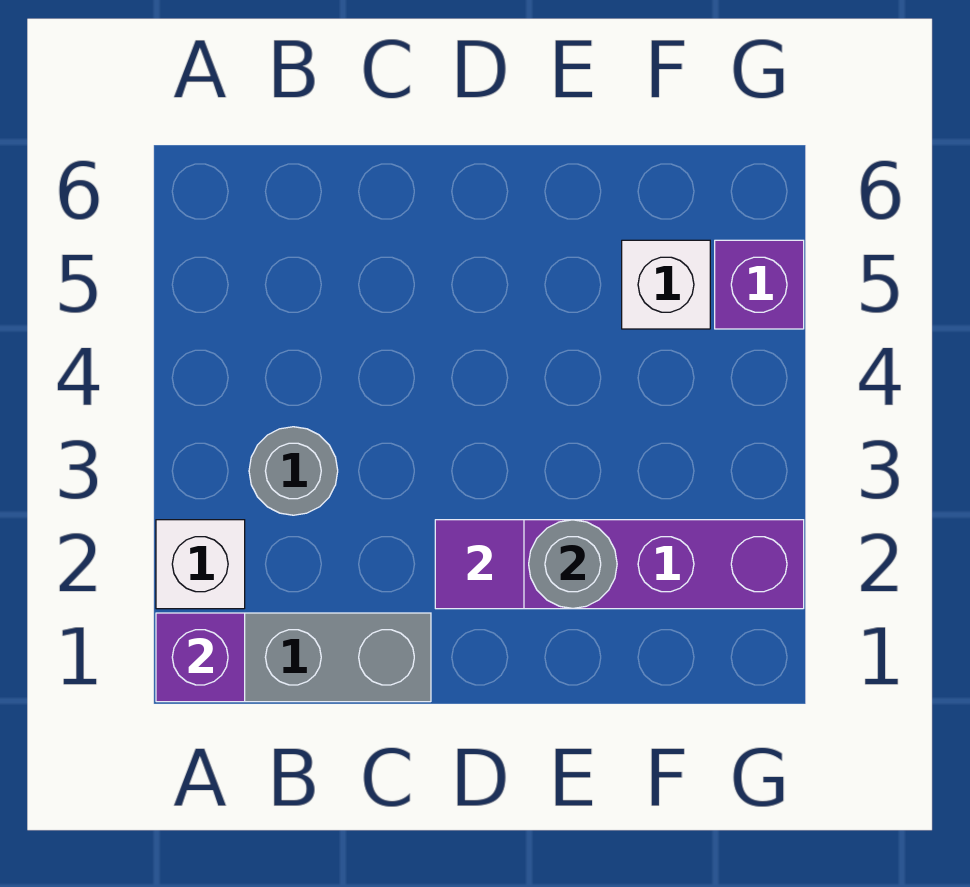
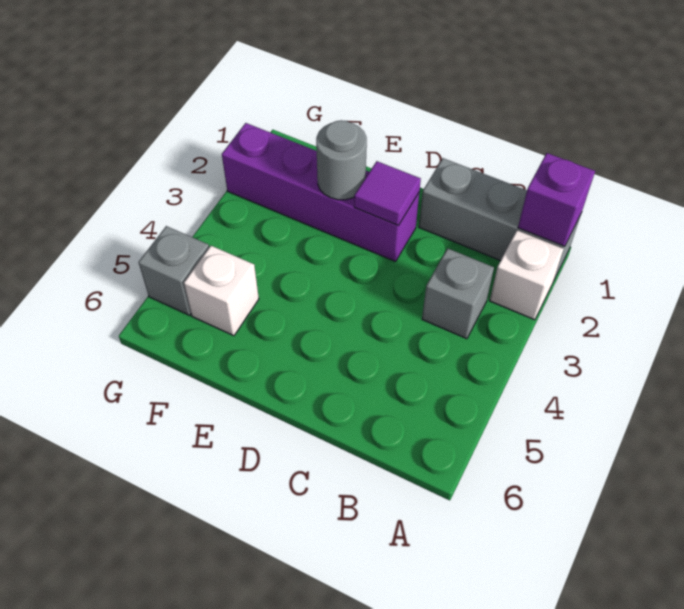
grey round brick B3 level 1 -> grey brick B3 level 1
purple brick G5 level 1 -> grey brick G5 level 1

